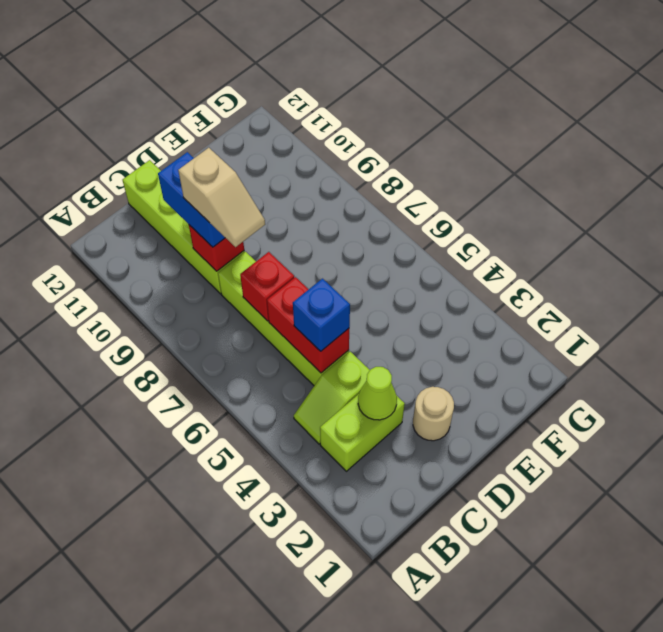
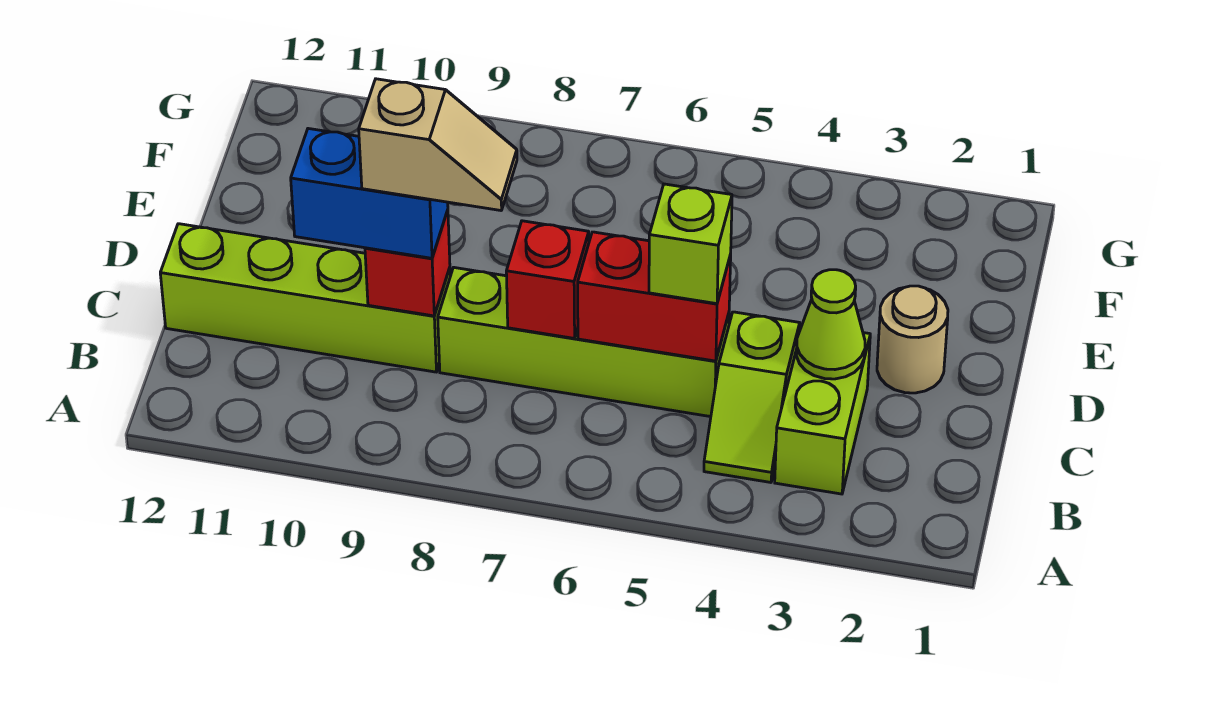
blue brick C5 level 3 -> lime brick C5 level 3

